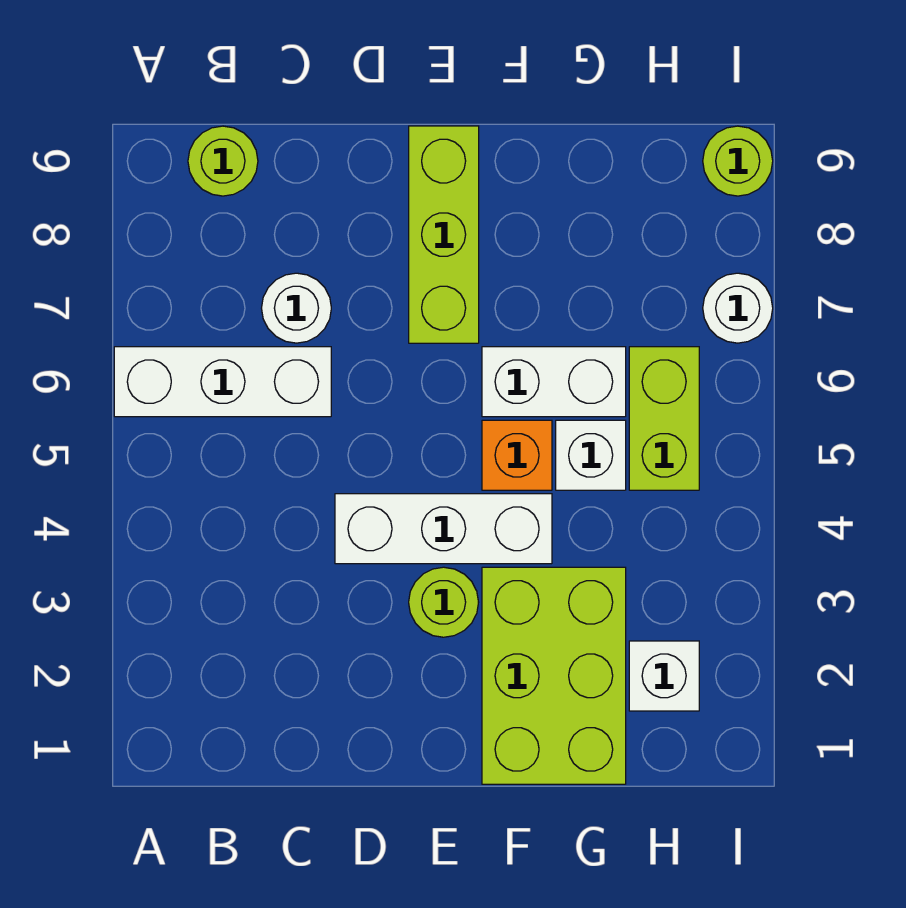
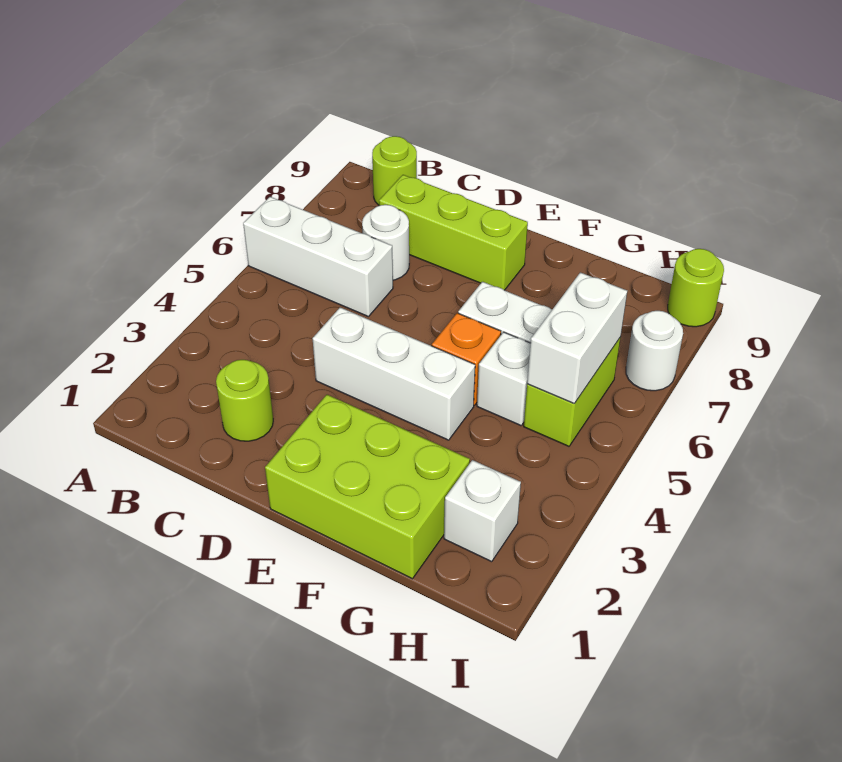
lime round brick E3 level 1 -> lime round brick C2 level 1
lime brick E7:E9 level 1 -> lime brick C8:E8 level 1
lime brick F1:G3 level 1 -> lime brick E1:G2 level 1
none -> white brick H5:H6 level 2

